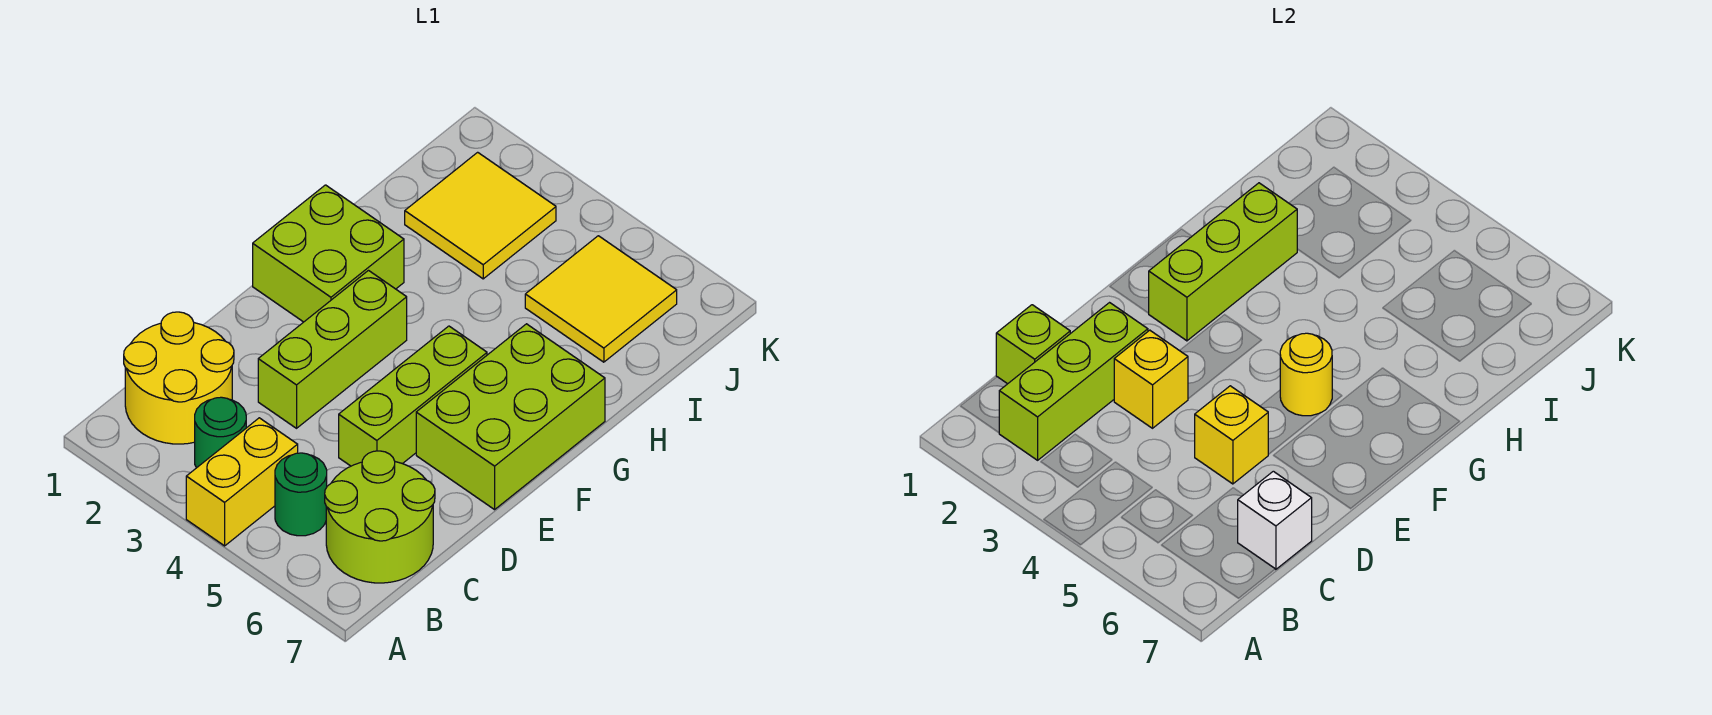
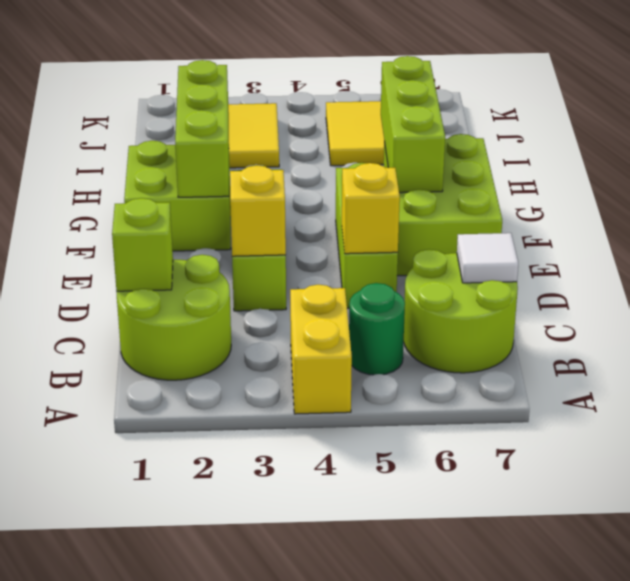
yellow round brick B1:C2 level 1 -> lime round brick B1:C2 level 1
lime brick B2:D2 level 2 -> lime brick F6:H6 level 2
green round brick B3 level 1 -> none
white brick C7 level 2 -> white tile C7 level 2
yellow round brick F5 level 2 -> none

